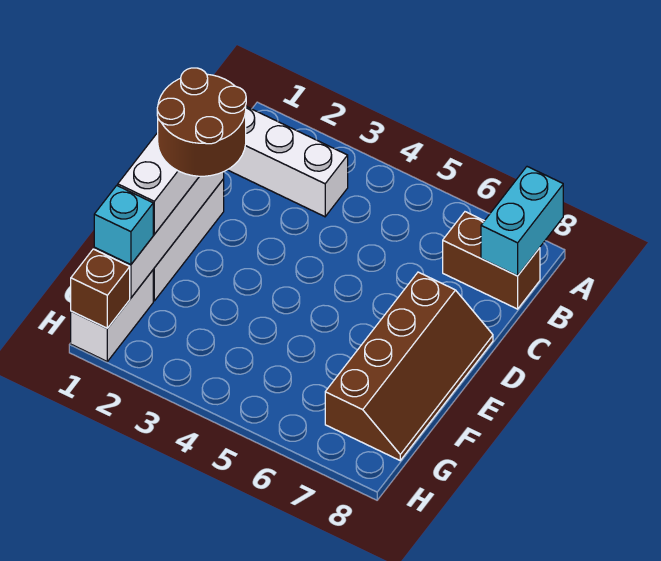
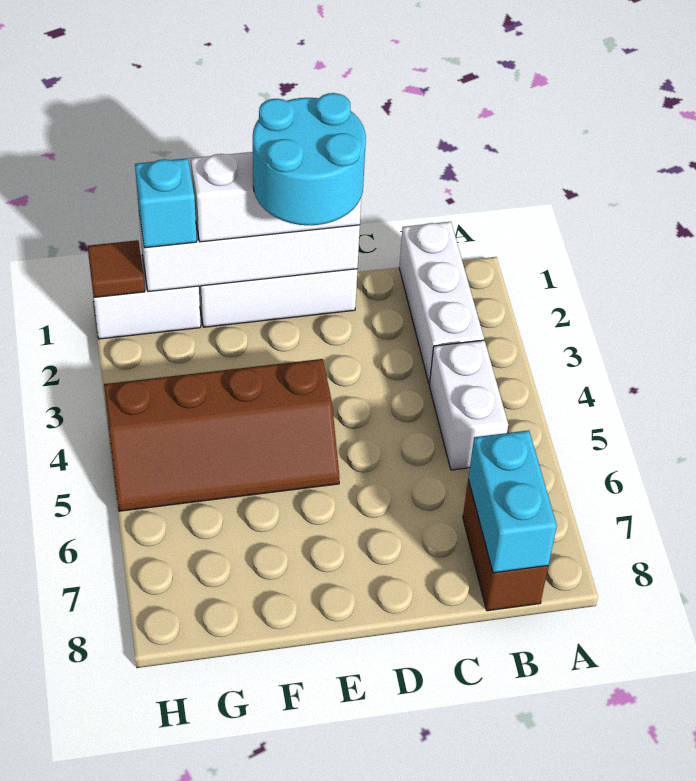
cyan brick A8:B8 level 2 -> cyan brick B7:B8 level 2
none -> white brick B4:B5 level 1
brown round brick D1:E2 level 4 -> cyan round brick D1:E2 level 4
brown slope D7:G8 level 1 top 7 -> brown slope E4:H5 level 1 top 4
brown brick H1 level 2 -> brown tile H1 level 2

